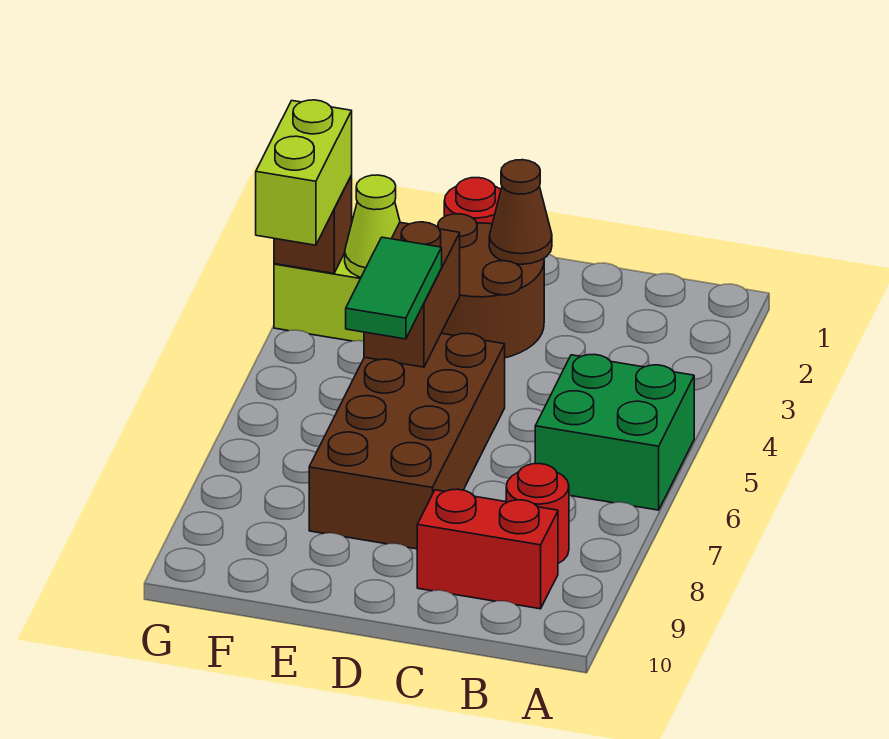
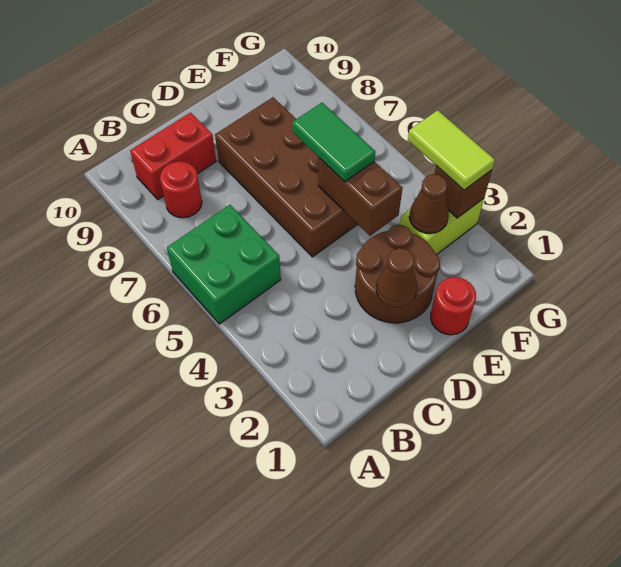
lime cone F3 level 2 -> brown cone F3 level 2
lime brick G3:G4 level 3 -> lime tile G3:G4 level 3

